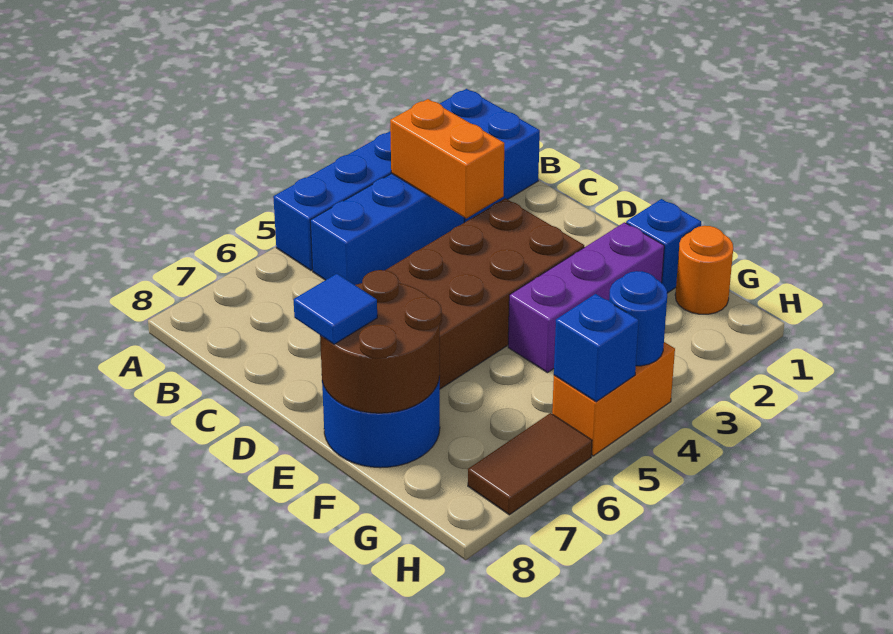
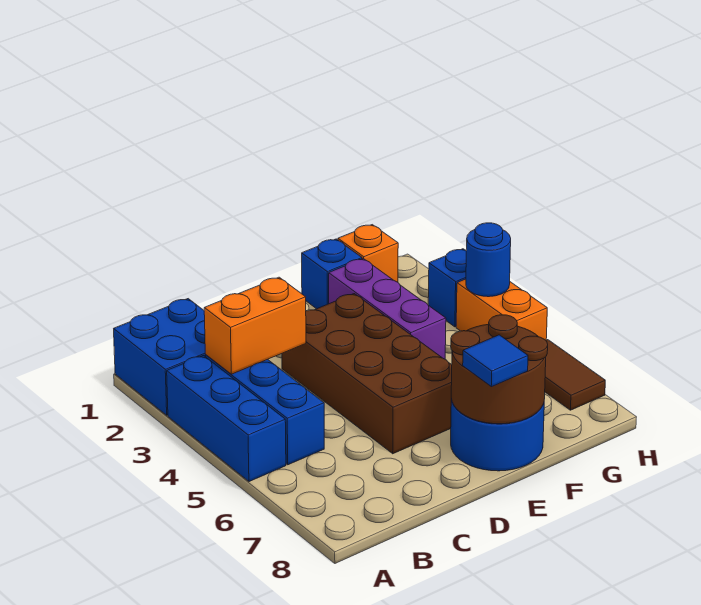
orange round brick G1 level 1 -> orange brick G1 level 1
blue brick H5 level 2 -> blue brick H3 level 1

